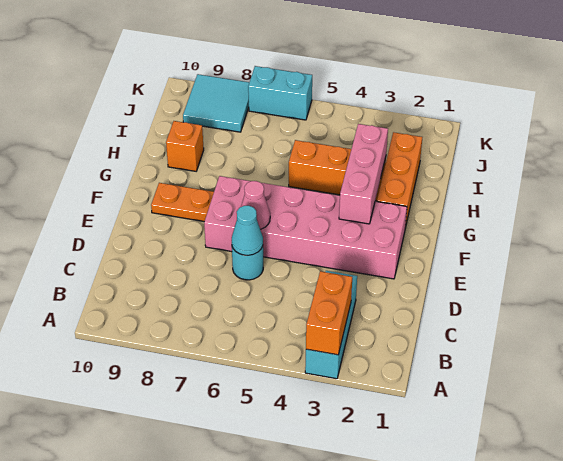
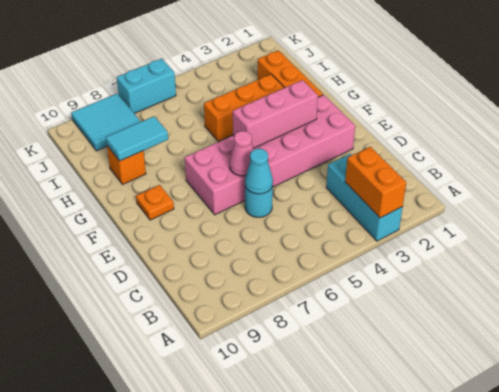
pink brick F3:H3 level 2 -> pink brick F3:F5 level 2
orange plate F8:F9 level 1 -> orange plate F9 level 1
none -> cyan tile H8:H9 level 2

